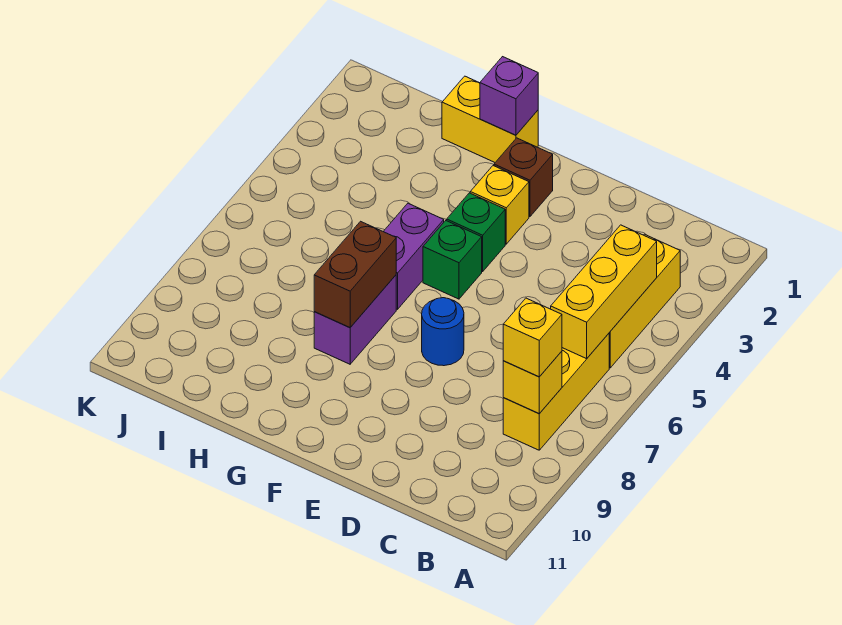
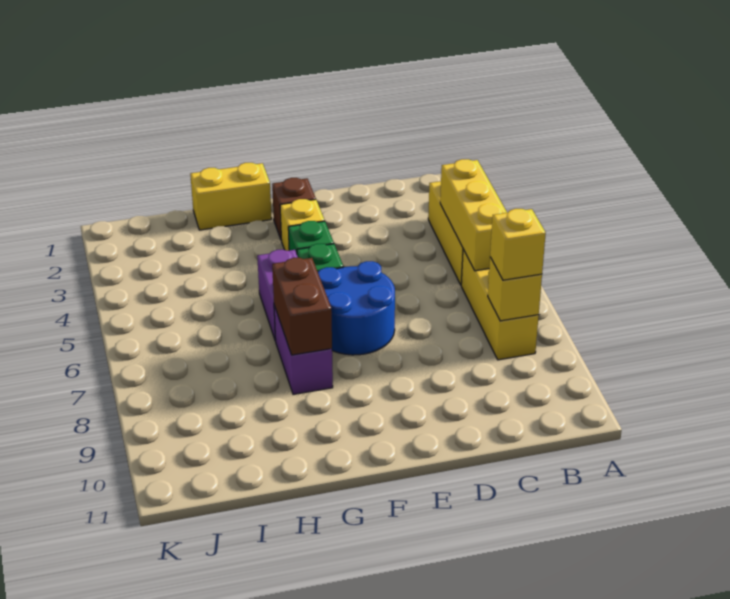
blue round brick E7 level 1 -> blue round brick E6:F7 level 1
purple brick G1 level 2 -> none

